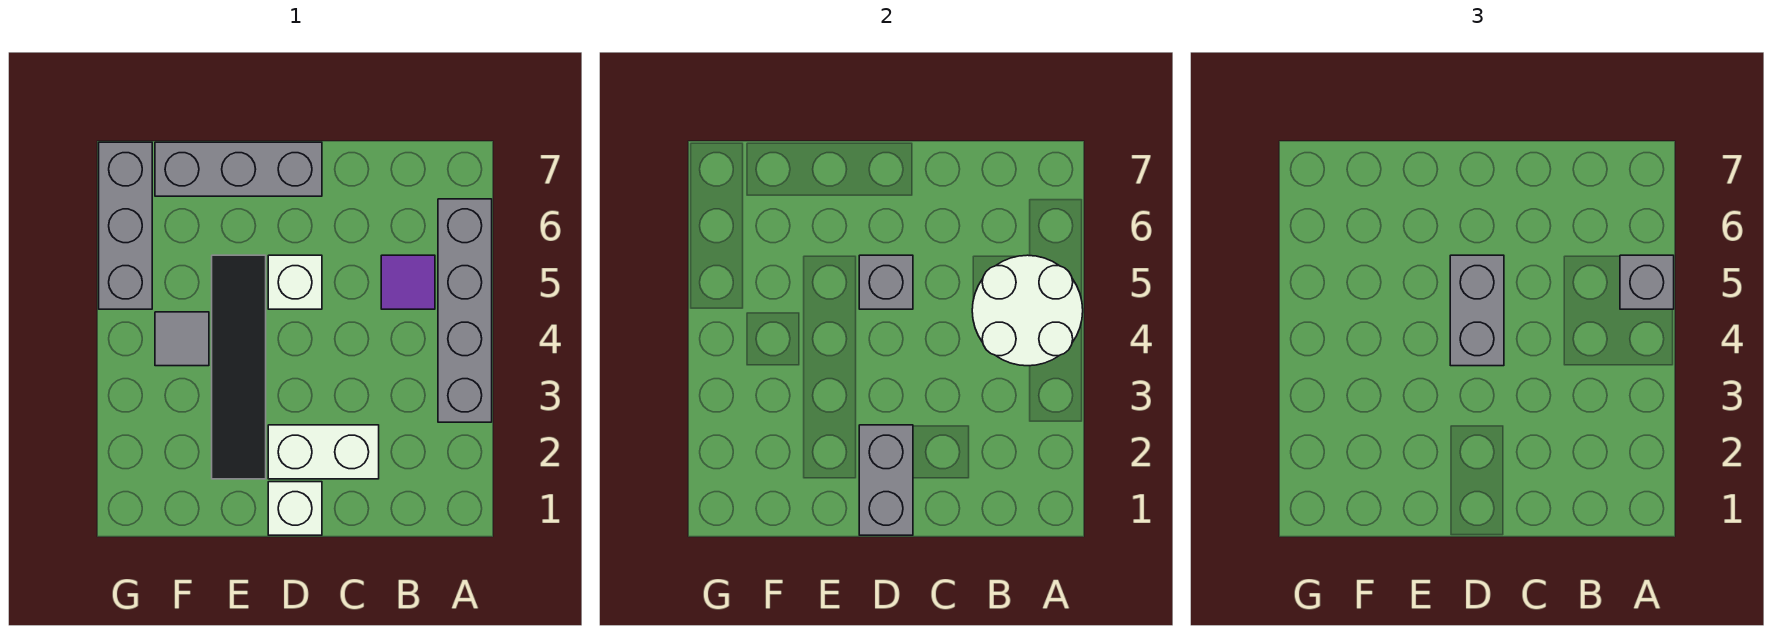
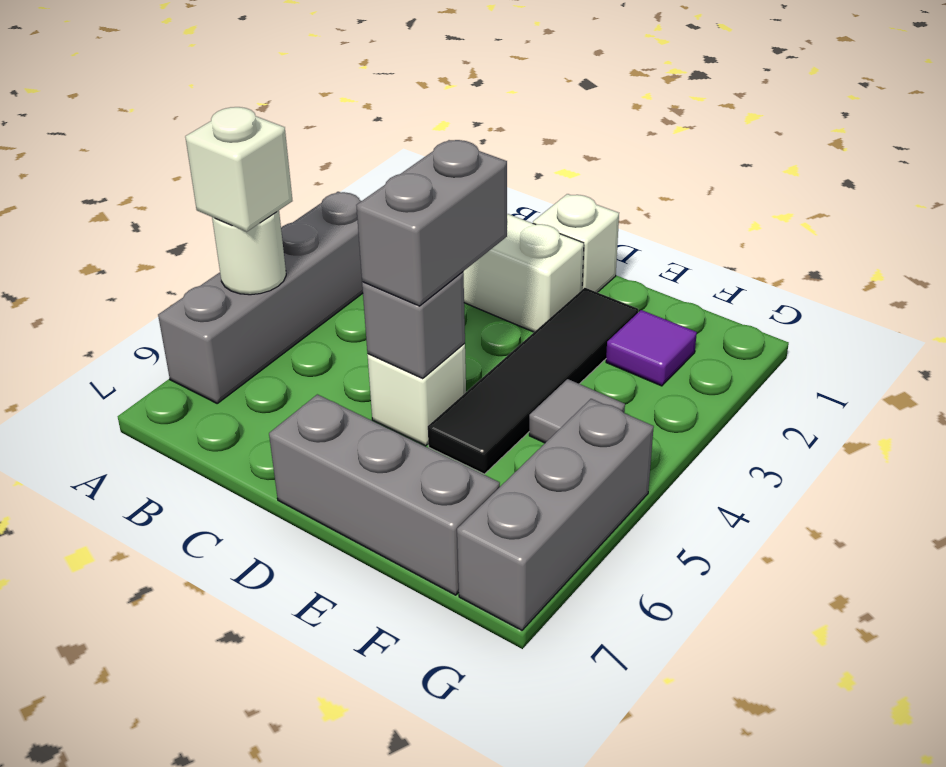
white round brick A4:B5 level 2 -> white round brick A5 level 2
grey brick A5 level 3 -> white brick A5 level 3
purple tile B5 level 1 -> purple tile F2 level 1
grey brick D1:D2 level 2 -> none

